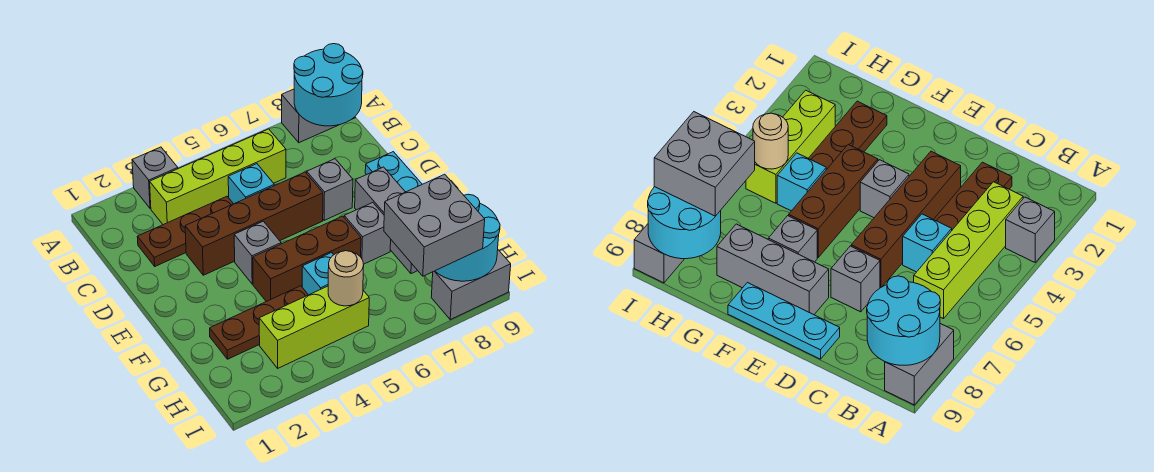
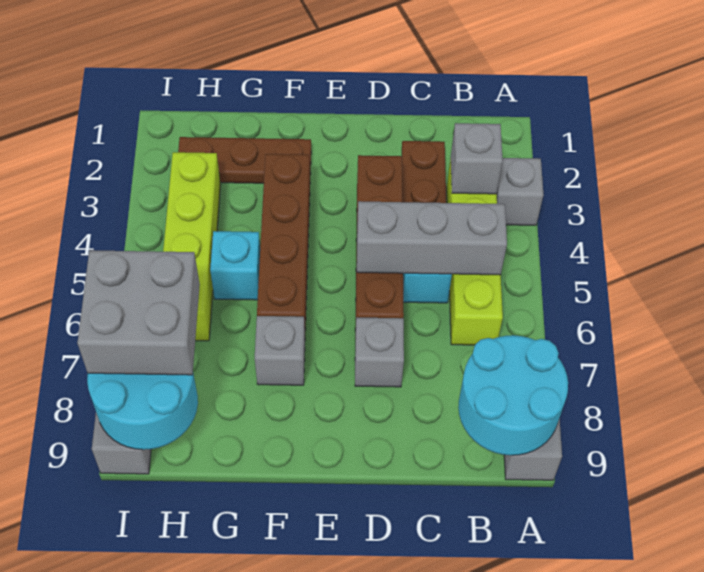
cyan plate D9:F9 level 1 -> none
grey brick E4 level 1 -> grey brick B3 level 2
grey brick E8:G8 level 1 -> grey brick B5:D5 level 2
brown brick F4:F6 level 1 -> brown brick F3:F6 level 1
brown plate G2:G4 level 1 -> brown plate F2:H2 level 1
lime brick H3:H5 level 1 -> lime brick H3:H6 level 1
tan round brick H5 level 2 -> none

